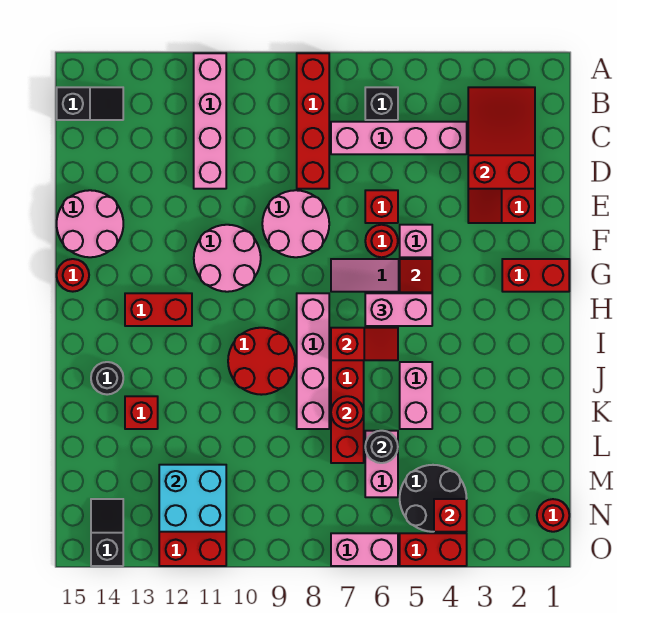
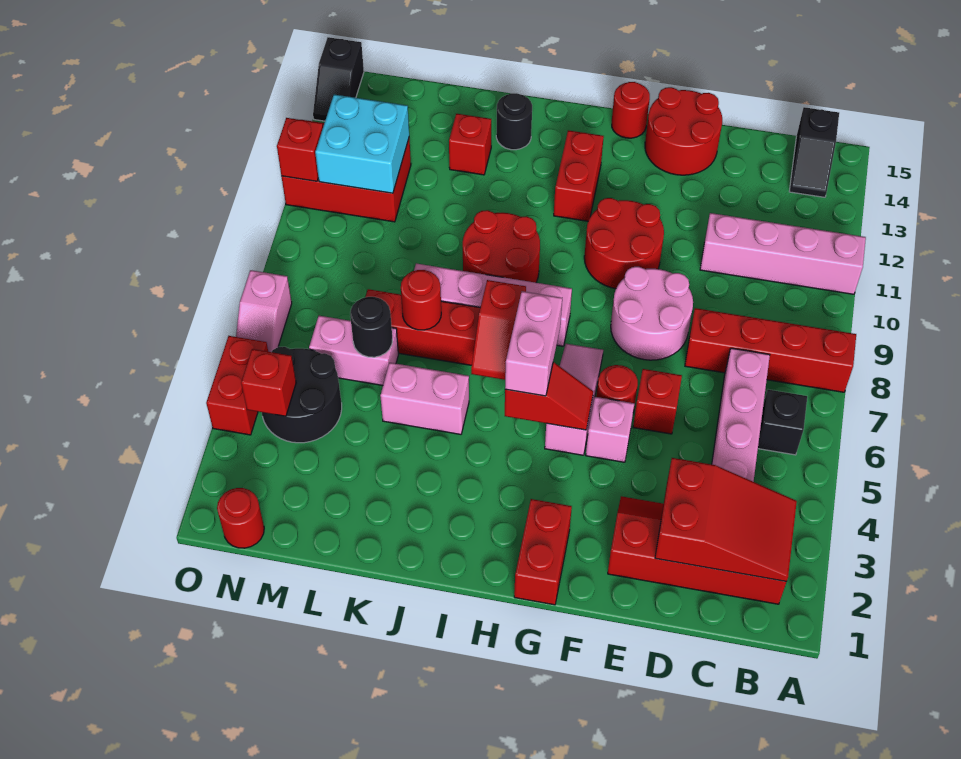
pink round brick E14:F15 level 1 -> red round brick E14:F15 level 1
pink round brick F10:G11 level 1 -> red round brick F10:G11 level 1
black slope N14:O14 level 1 top O -> black slope O14:O15 level 1 top 15
pink brick O6:O7 level 1 -> pink slope O6:O7 level 1 top 7
none -> red brick O11 level 2

